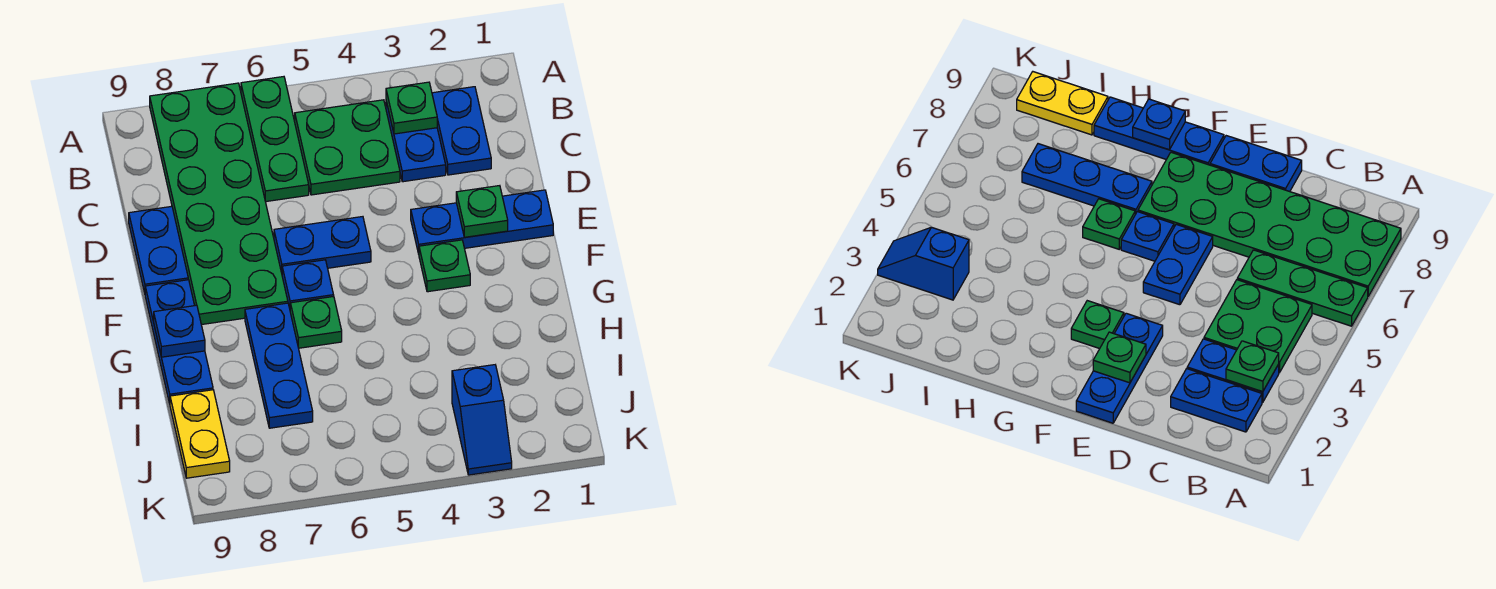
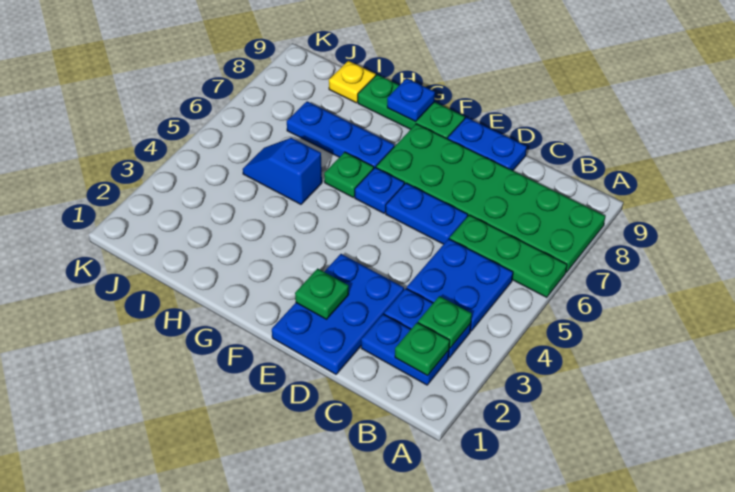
green plate B4:C5 level 1 -> blue plate B4:C5 level 1
blue plate E1:E3 level 1 -> blue plate D1:E3 level 1
blue plate E5:E6 level 1 -> blue plate D6:E6 level 1
green plate F3 level 1 -> green plate B2 level 2
blue plate F9:H9 level 1 -> green plate F9:H9 level 1
yellow plate I9:J9 level 1 -> yellow plate I9 level 1
blue slope J3:K3 level 1 top J -> blue slope H5:I5 level 1 top H

